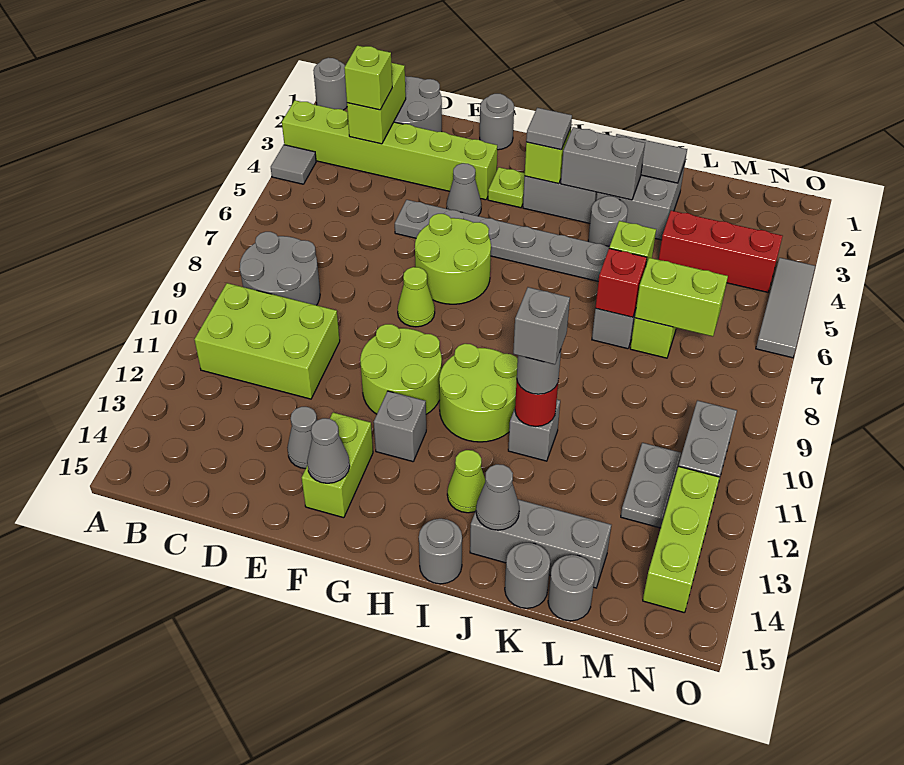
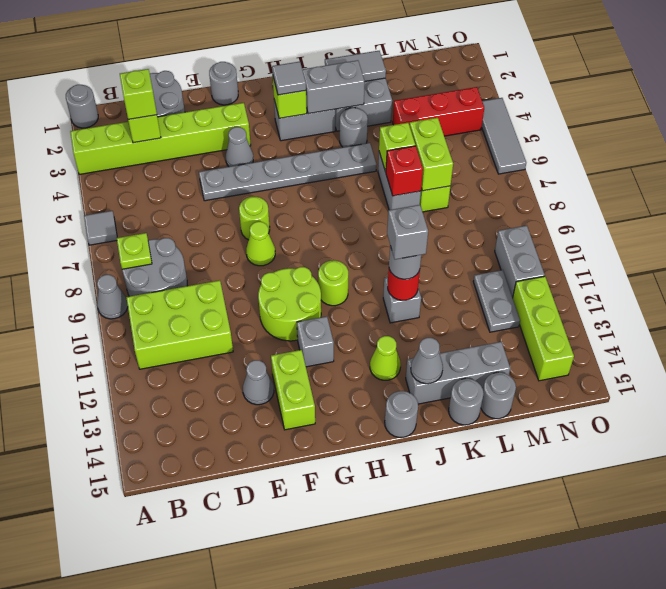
grey tile A4 level 1 -> grey tile A6 level 1
lime round brick F6:G7 level 1 -> lime round brick F7 level 1
grey cone F14 level 2 -> grey cone A9 level 1
lime plate G3 level 1 -> lime plate B8 level 2
lime round brick H10:I11 level 1 -> lime round brick H10 level 1
lime brick L7:M7 level 2 -> lime brick L6:L7 level 2

